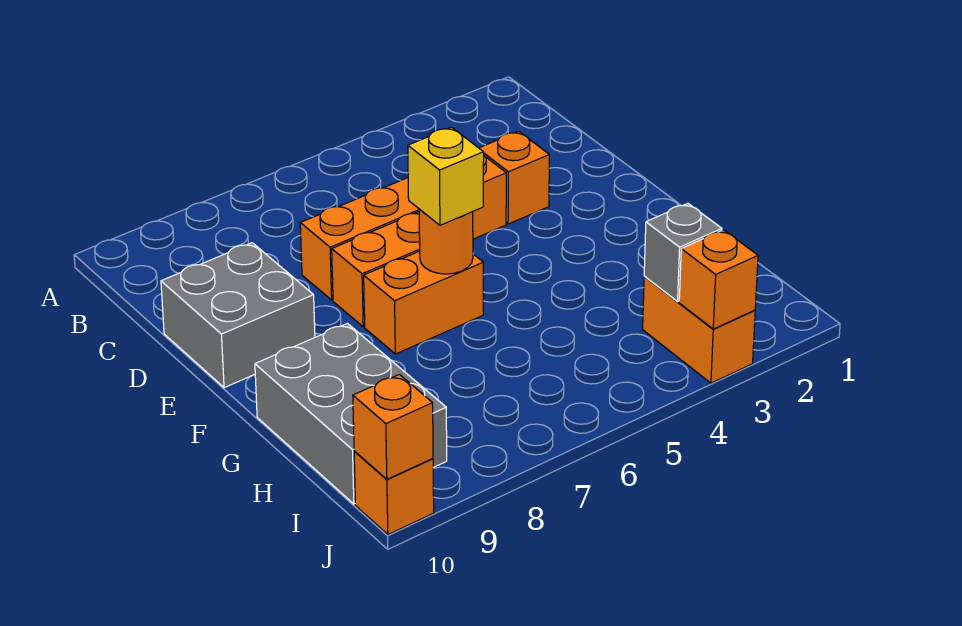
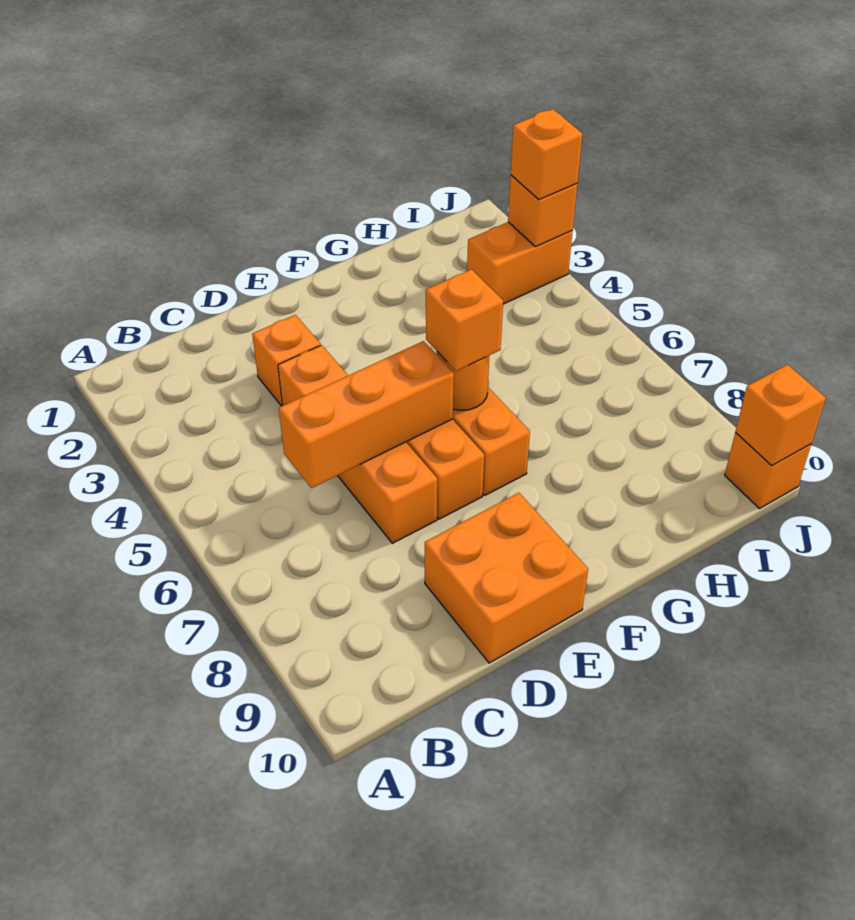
none -> orange brick C6:E6 level 2
grey brick D9:E10 level 1 -> orange brick D9:E10 level 1
yellow brick F6 level 3 -> orange brick F6 level 3
grey brick G9:I10 level 1 -> none
grey brick I3 level 2 -> none
none -> orange brick J3 level 3

